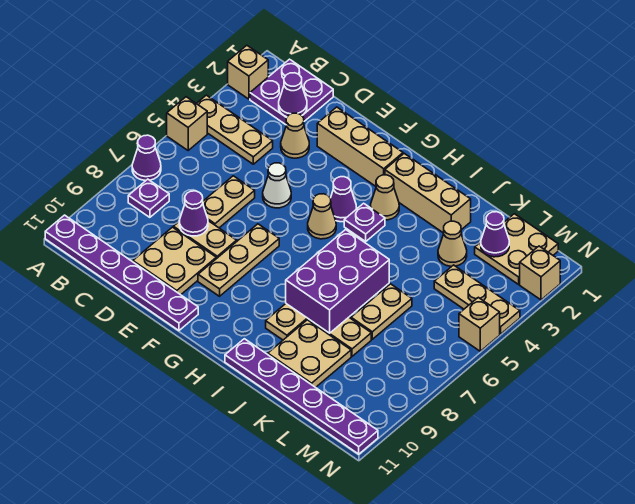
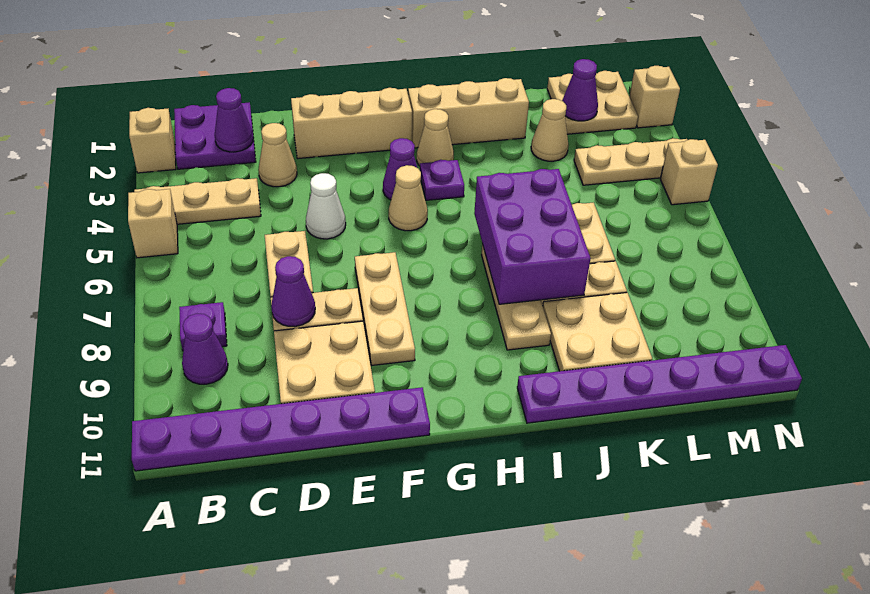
purple cone A7 level 1 -> purple cone B9 level 1

